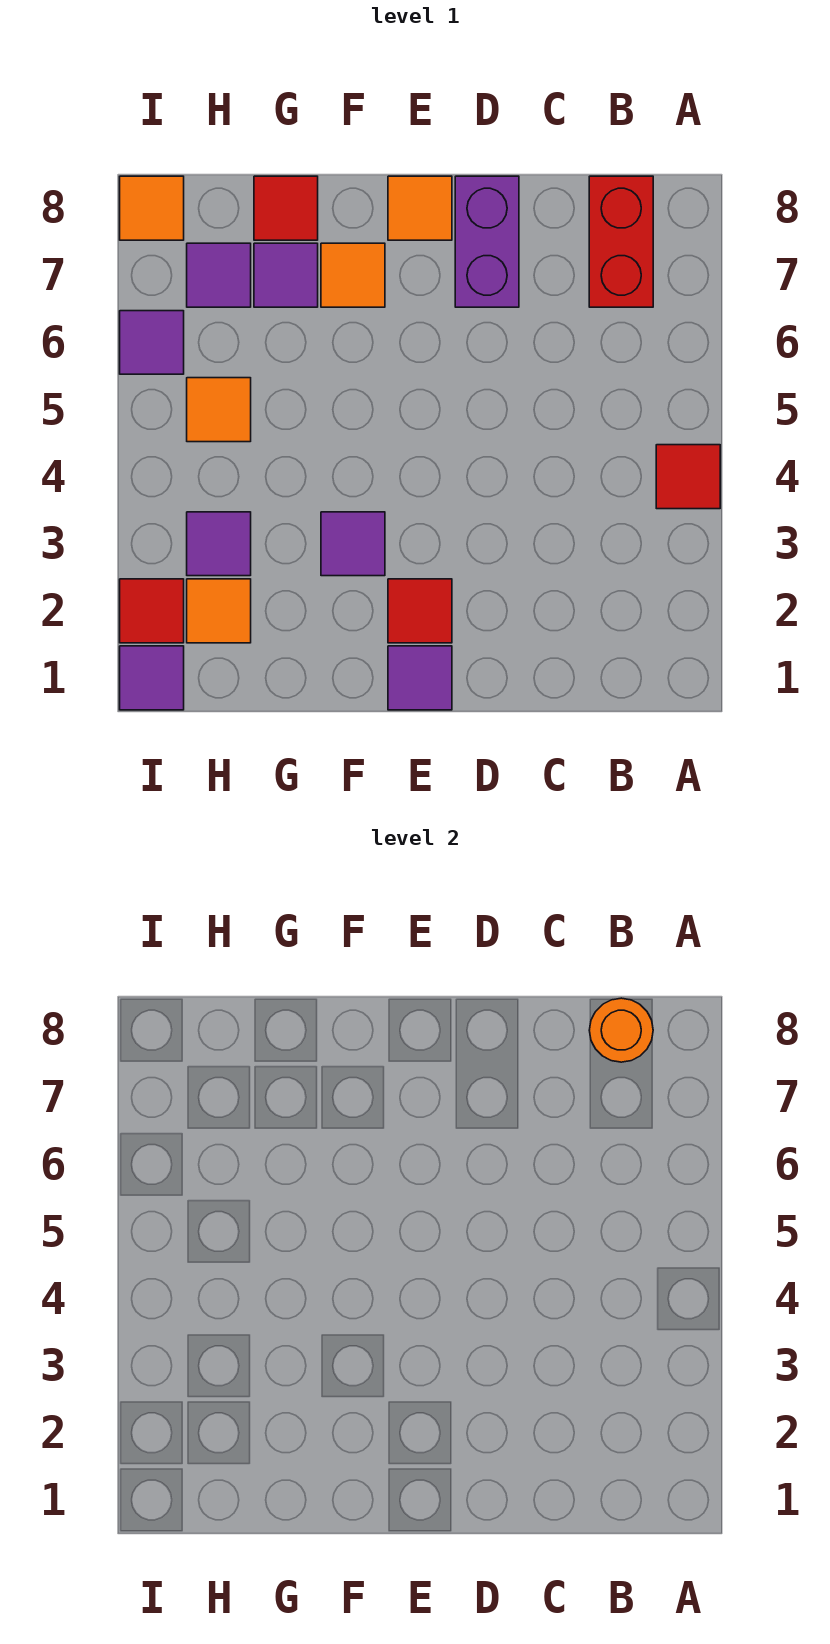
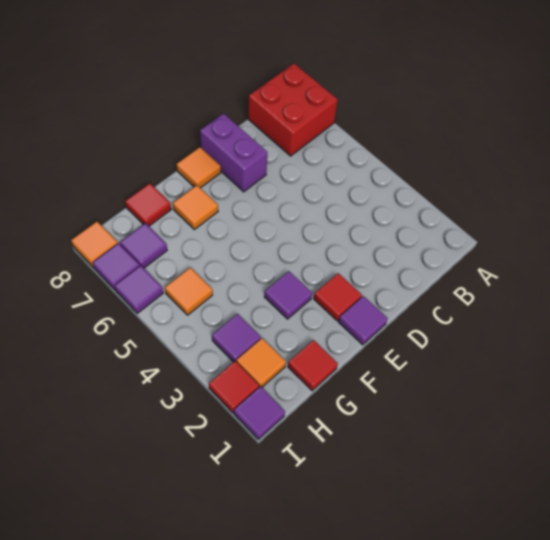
red tile A4 level 1 -> red tile G1 level 1
red brick B7:B8 level 1 -> red brick A7:B8 level 1
orange round brick B8 level 2 -> none
purple tile G7 level 1 -> purple tile I7 level 1

